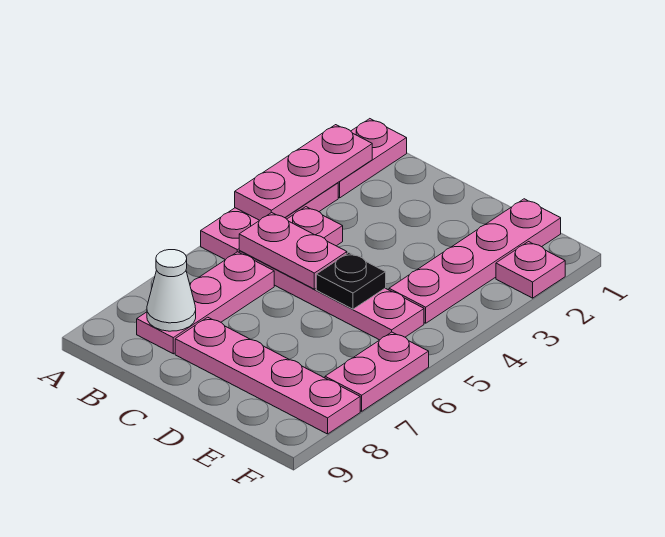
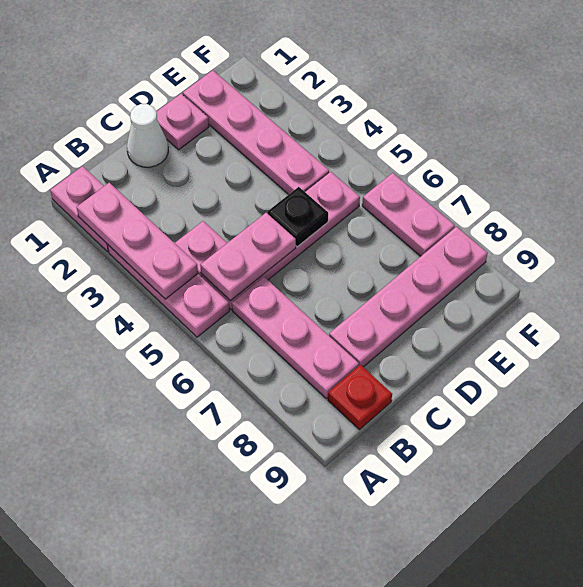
white cone B8 level 2 -> white cone C1 level 1
none -> red plate B9 level 1
pink plate F2 level 1 -> pink plate D1 level 1

